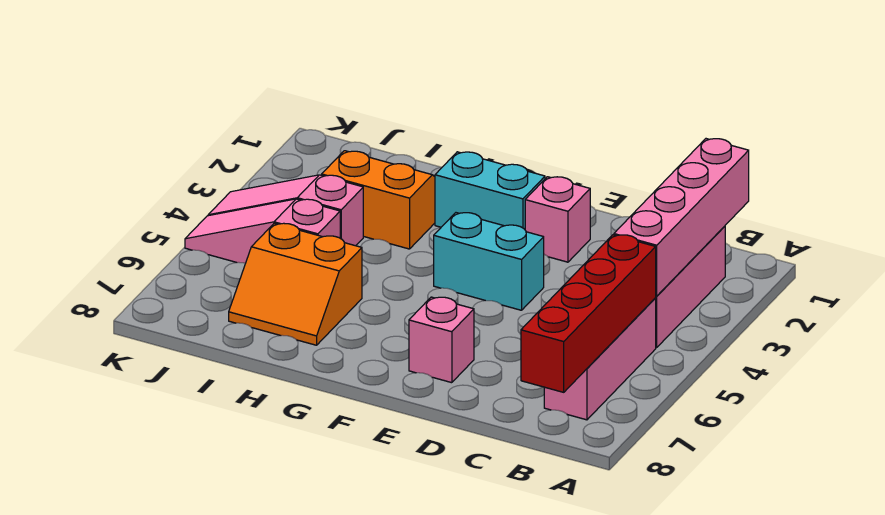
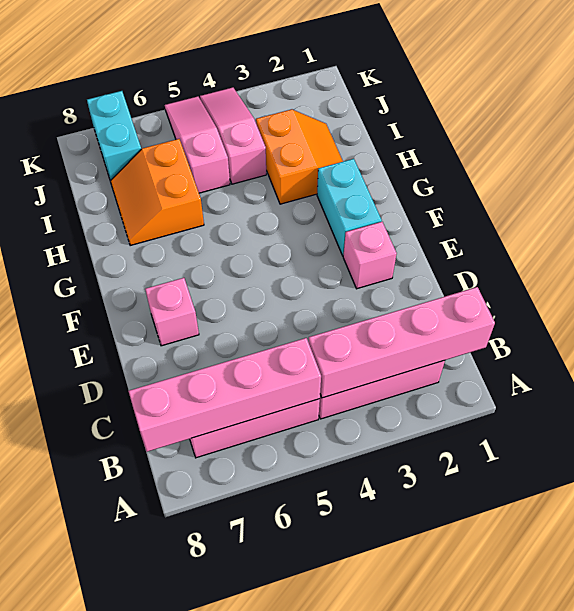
red brick B5:B8 level 2 -> pink brick B5:B8 level 2
cyan brick E4:F4 level 1 -> cyan brick J7:K7 level 1

